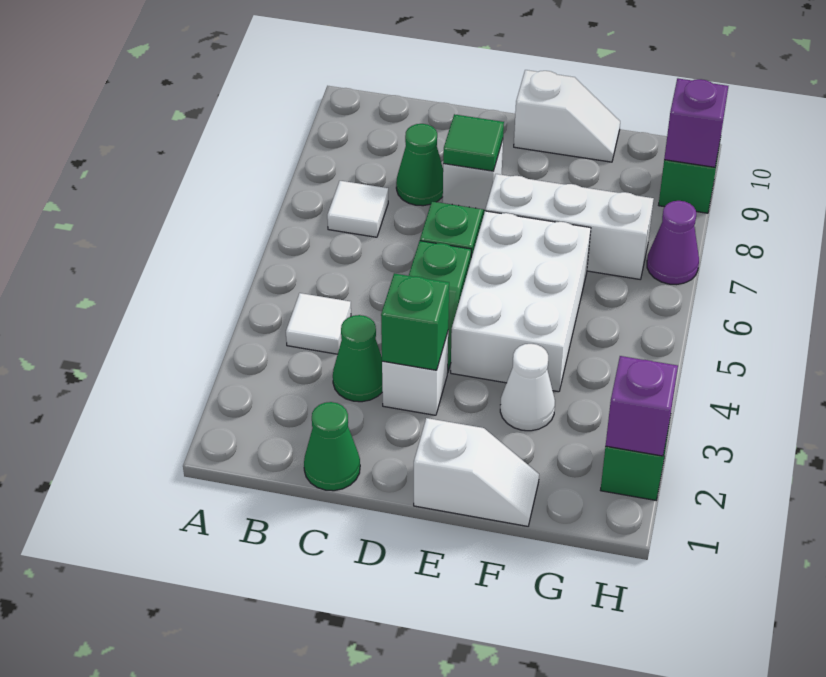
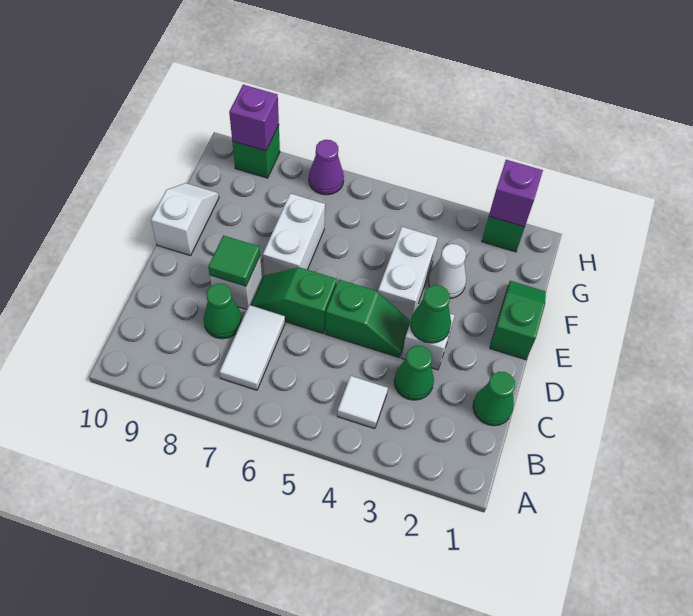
white tile B7 level 1 -> white tile B7:C7 level 1
green brick D3 level 2 -> green cone D3 level 2
white slope E1:F1 level 1 top E -> green slope E1:F1 level 1 top E
white brick E4:F6 level 1 -> white brick E4:F4 level 1
white brick E7:G7 level 1 -> white brick E7:F7 level 1

